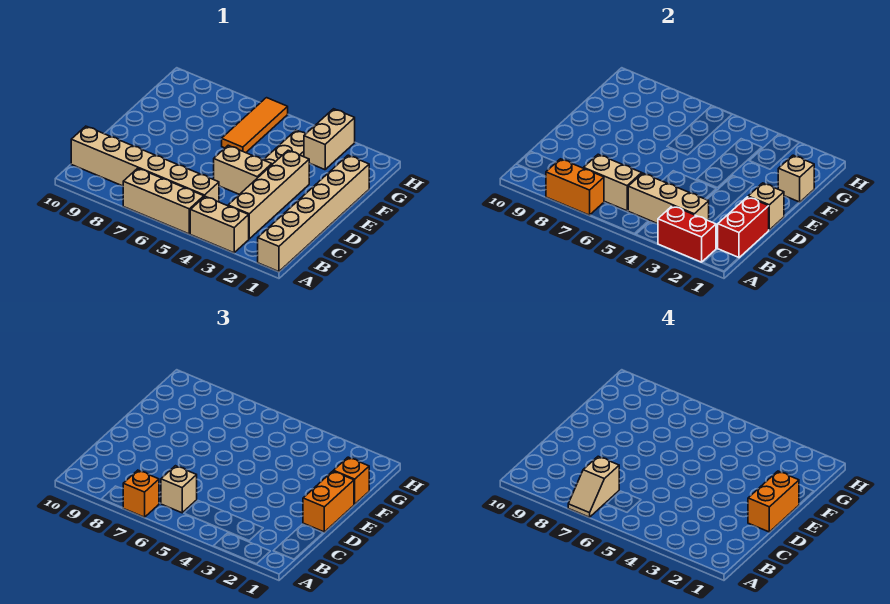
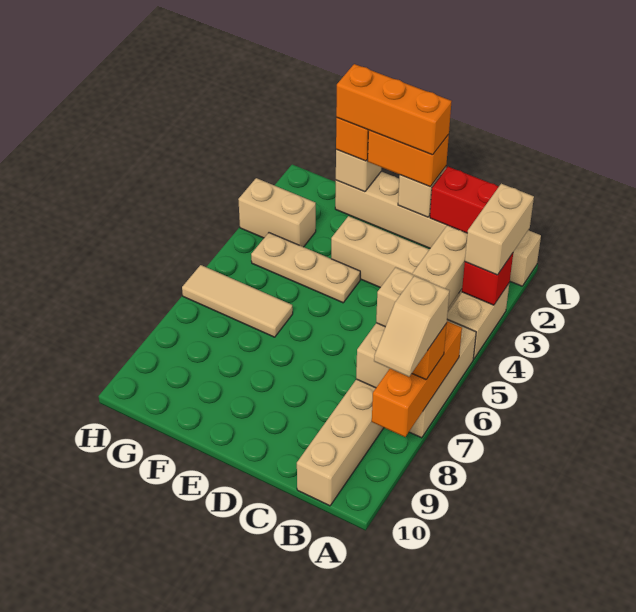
red brick A2:A3 level 2 -> red brick A3 level 2
orange brick A7:A8 level 2 -> orange brick A6:A8 level 2
tan slope A7:B7 level 4 top B -> tan slope A7:A8 level 4 top 7
orange brick D1:E1 level 4 -> orange brick D1:F1 level 4
tan brick D4:D5 level 1 -> tan brick A2:A3 level 3
orange tile F6:H6 level 1 -> tan tile F6:H6 level 1

